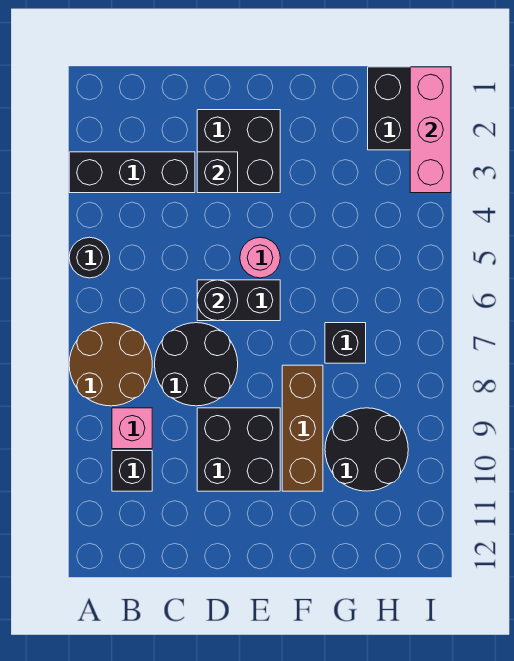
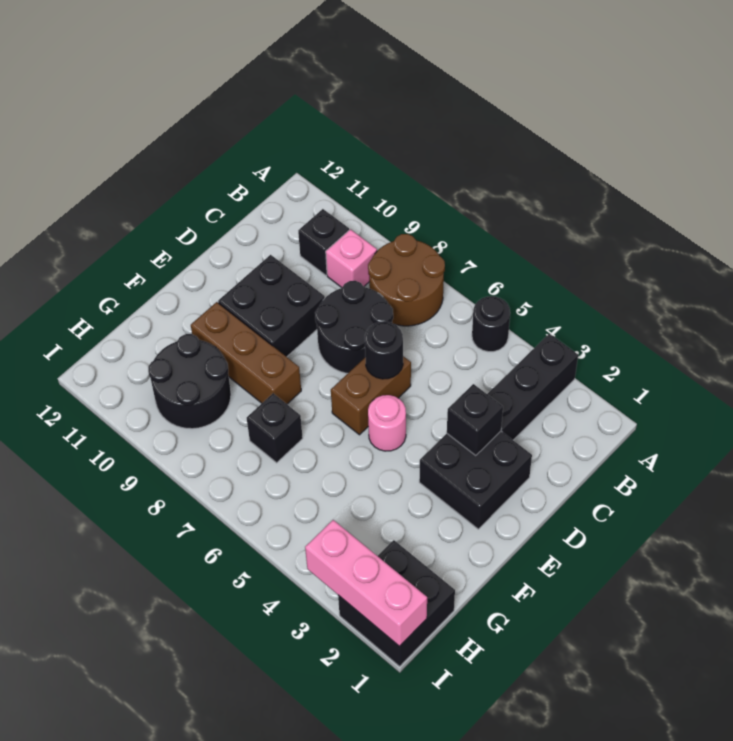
black brick D6:E6 level 1 -> brown brick D6:E6 level 1

